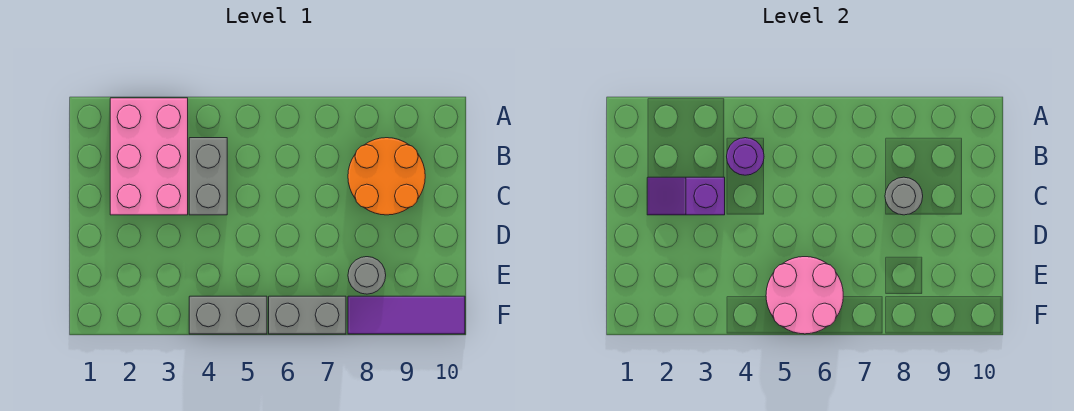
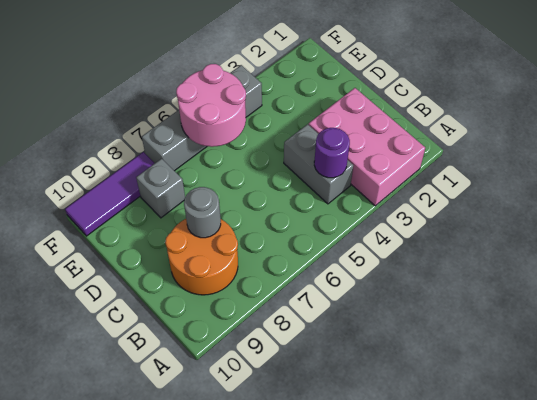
purple slope C2:C3 level 2 top 3 -> none
grey round brick E8 level 1 -> grey brick E8 level 1

